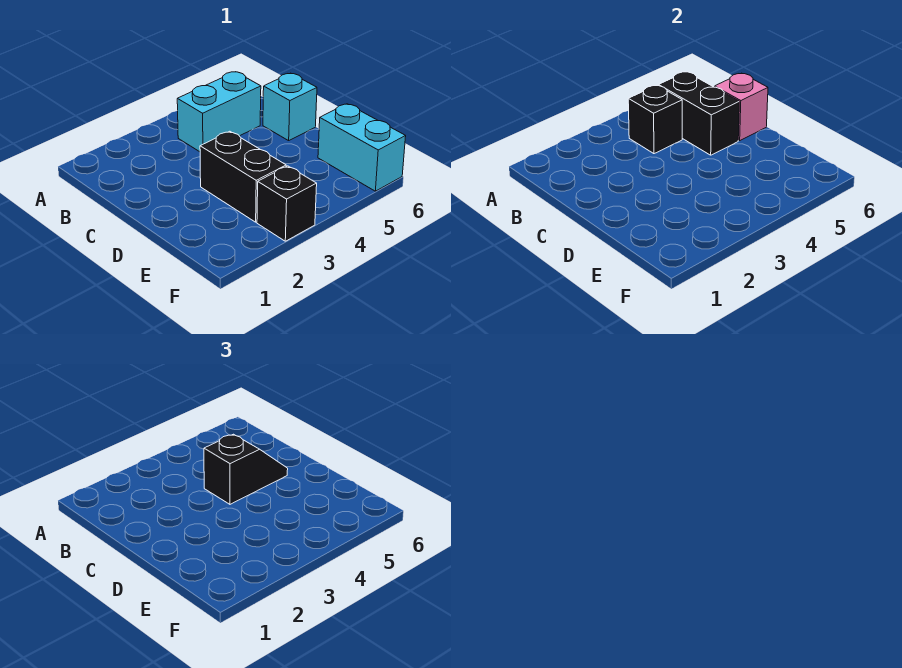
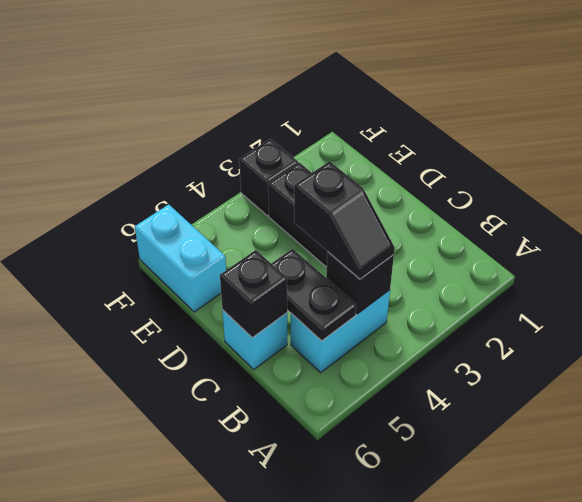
black brick B5:C5 level 2 -> black plate B5:C5 level 2
black slope C4:C5 level 3 top 4 -> black slope B4:C4 level 3 top C
pink brick C6 level 2 -> black brick C6 level 2

